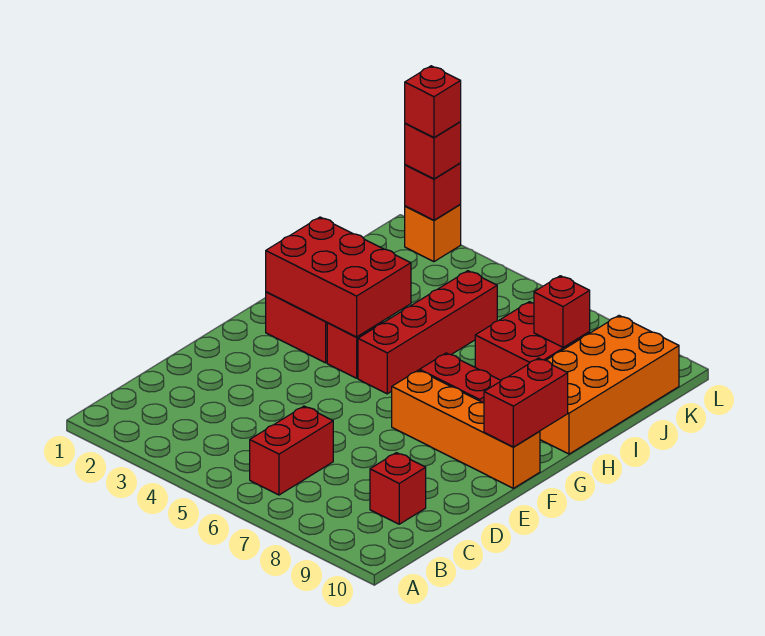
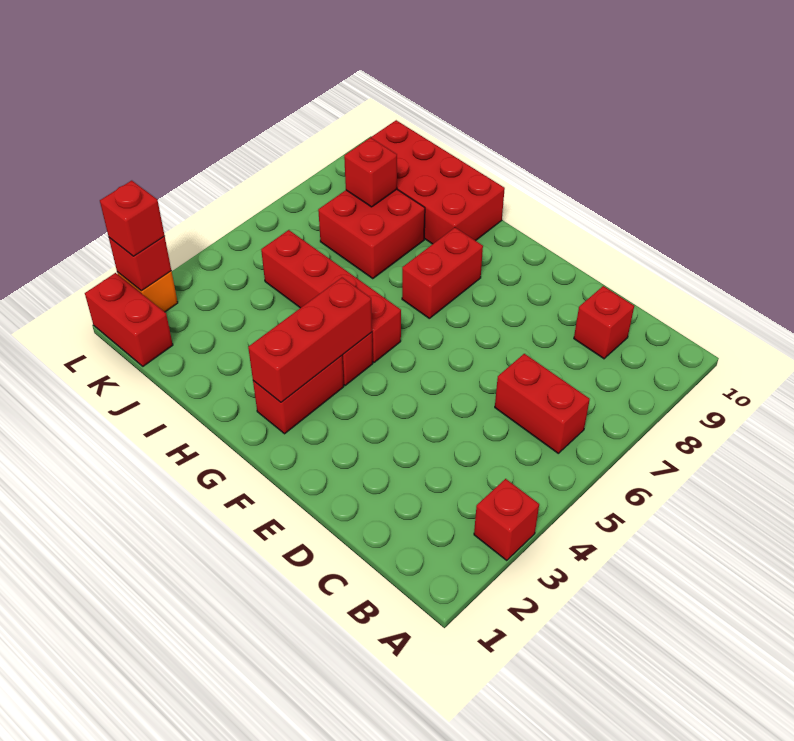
orange brick F7:F10 level 1 -> none
red brick F10:G10 level 2 -> red brick K1:L1 level 1
red brick G2:H4 level 2 -> red brick G2:G4 level 2
orange brick H9:K10 level 1 -> red brick H9:K10 level 1
red brick L2 level 4 -> red brick A3 level 1

